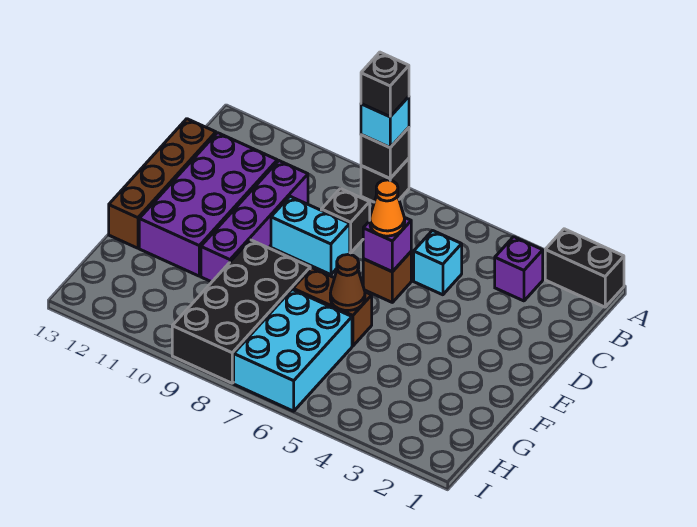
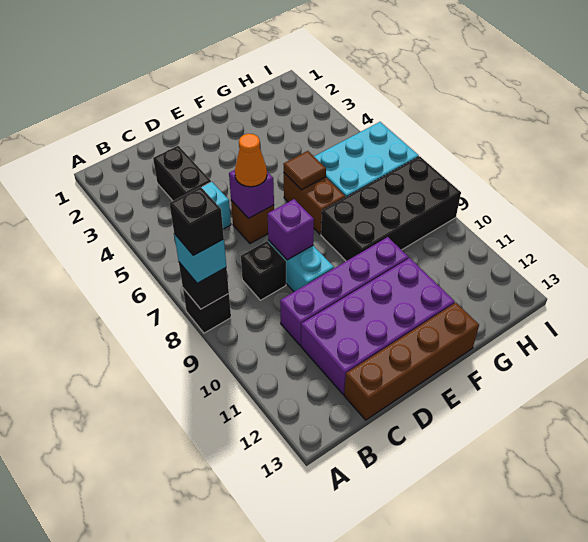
black brick A1:A2 level 1 -> black brick C3:C4 level 1
purple brick B3 level 1 -> purple brick D8 level 2
brown cone F6 level 2 -> brown tile F6 level 2

